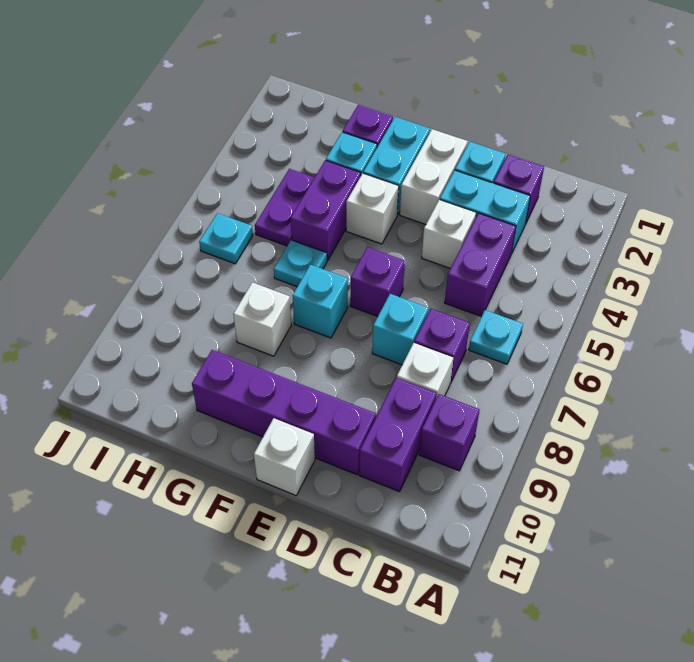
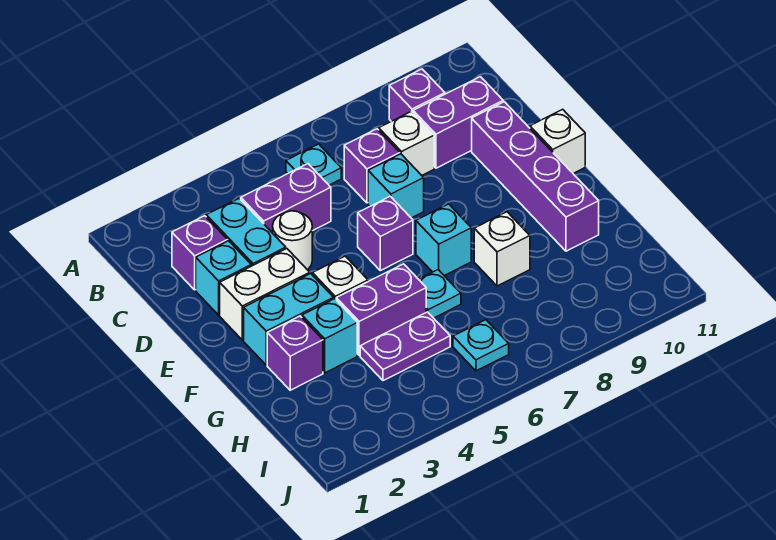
white brick D4 level 1 -> white round brick D4 level 1

